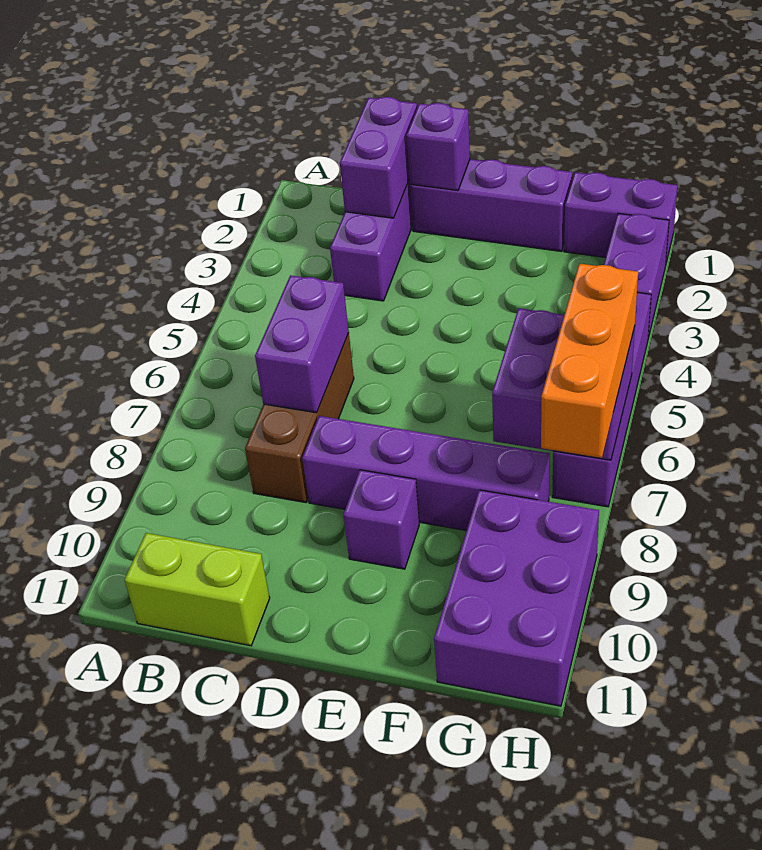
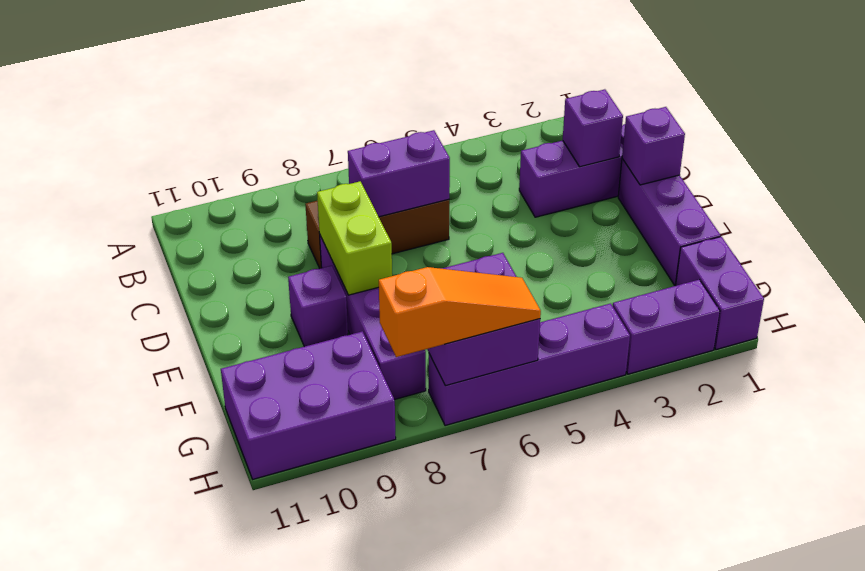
lime brick B11:C11 level 1 -> lime brick D8:E8 level 2
purple brick C1:C2 level 2 -> purple brick C2 level 2
orange brick H6:H8 level 3 -> orange slope H6:H8 level 3 top 8

